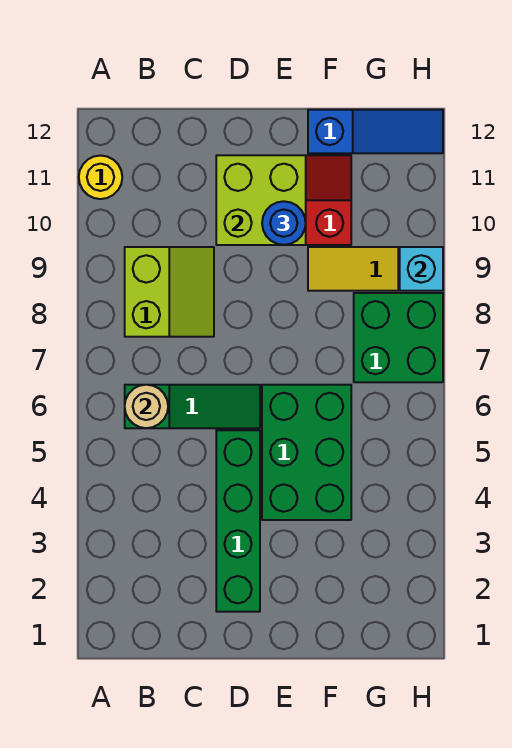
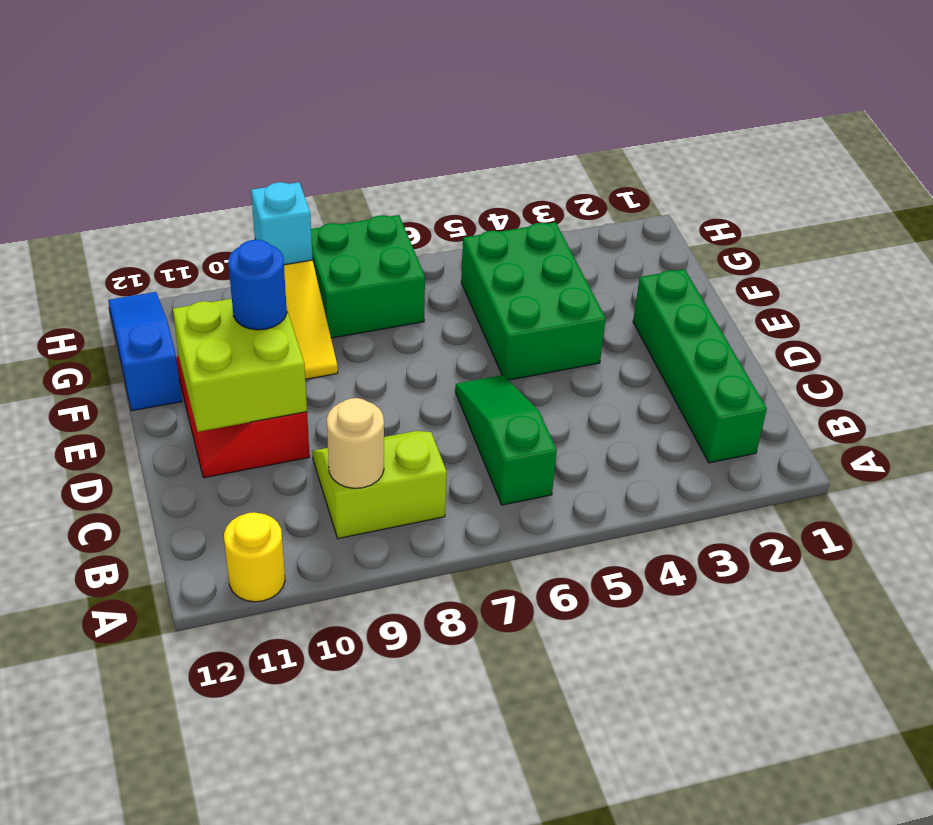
tan round brick B6 level 2 -> tan round brick B9 level 2
green brick D2:D5 level 1 -> green brick B2:E2 level 1
green brick E4:F6 level 1 -> green brick E4:G5 level 1

